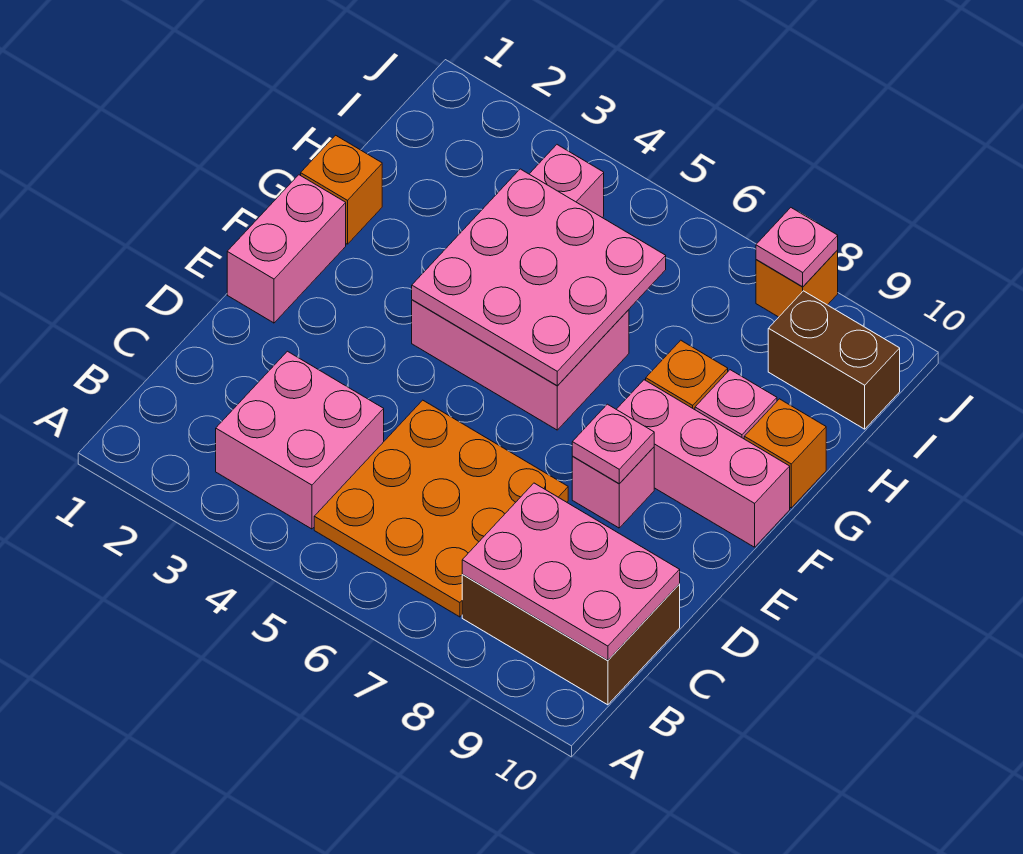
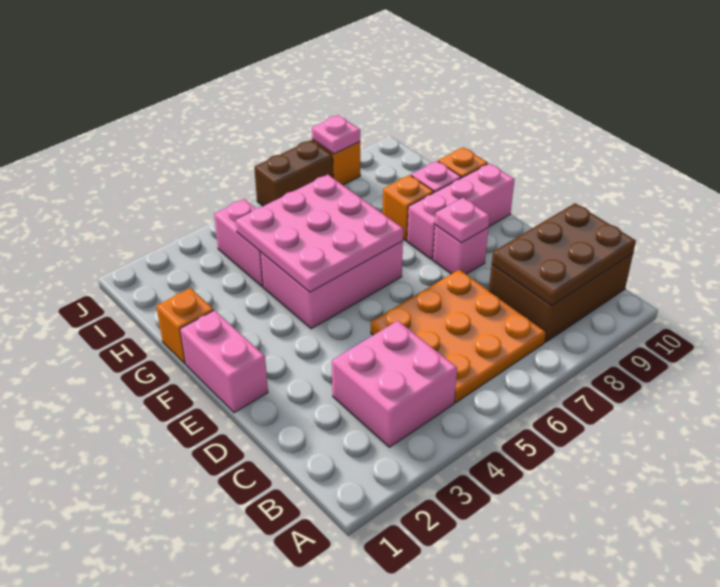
pink plate B8:C10 level 2 -> brown plate B8:C10 level 2
brown brick I9:I10 level 1 -> brown brick J6:J7 level 1

